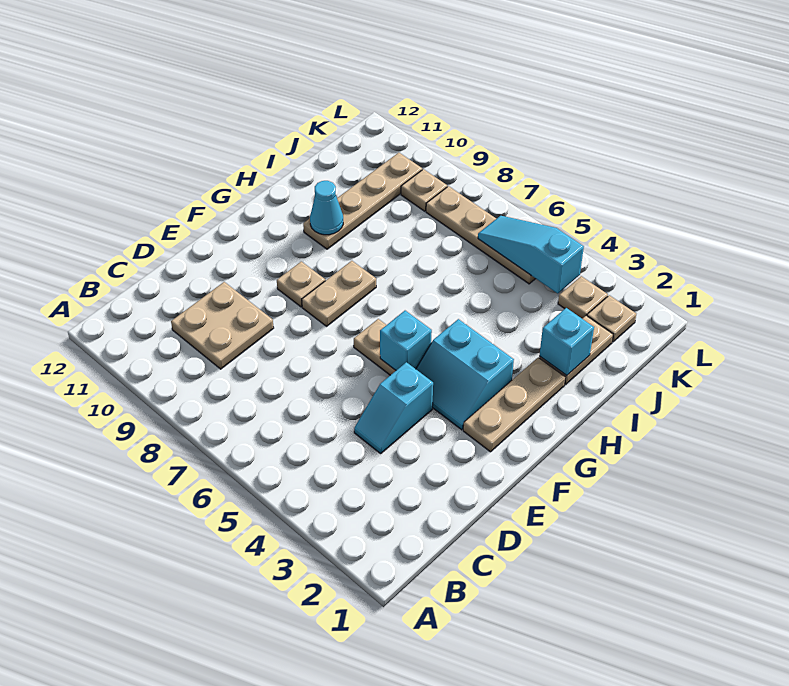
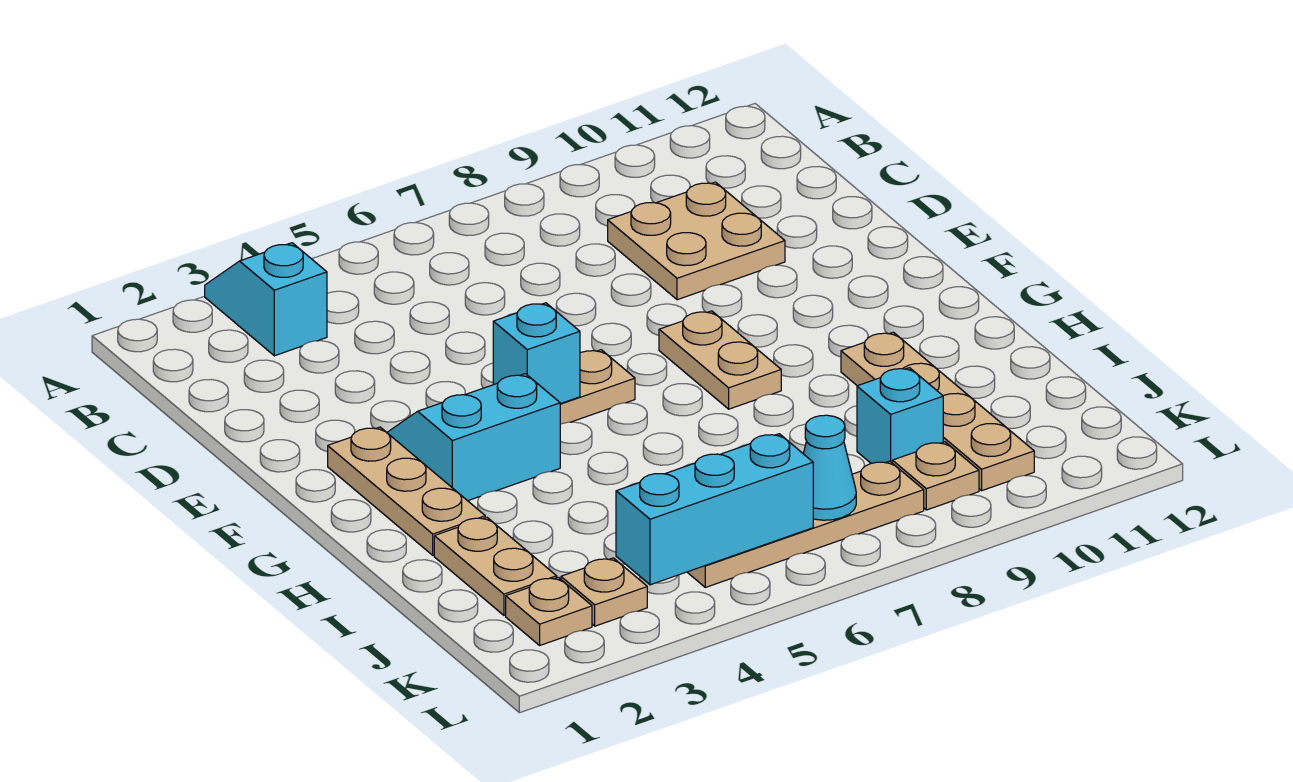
cyan slope D4:E4 level 1 top E -> cyan slope A3:B3 level 1 top B
tan plate F9 level 1 -> none
cyan cone H10 level 2 -> cyan cone K7 level 2
cyan brick I2 level 2 -> cyan brick J9 level 1
cyan slope K4:K6 level 2 top 4 -> cyan brick K4:K6 level 2

